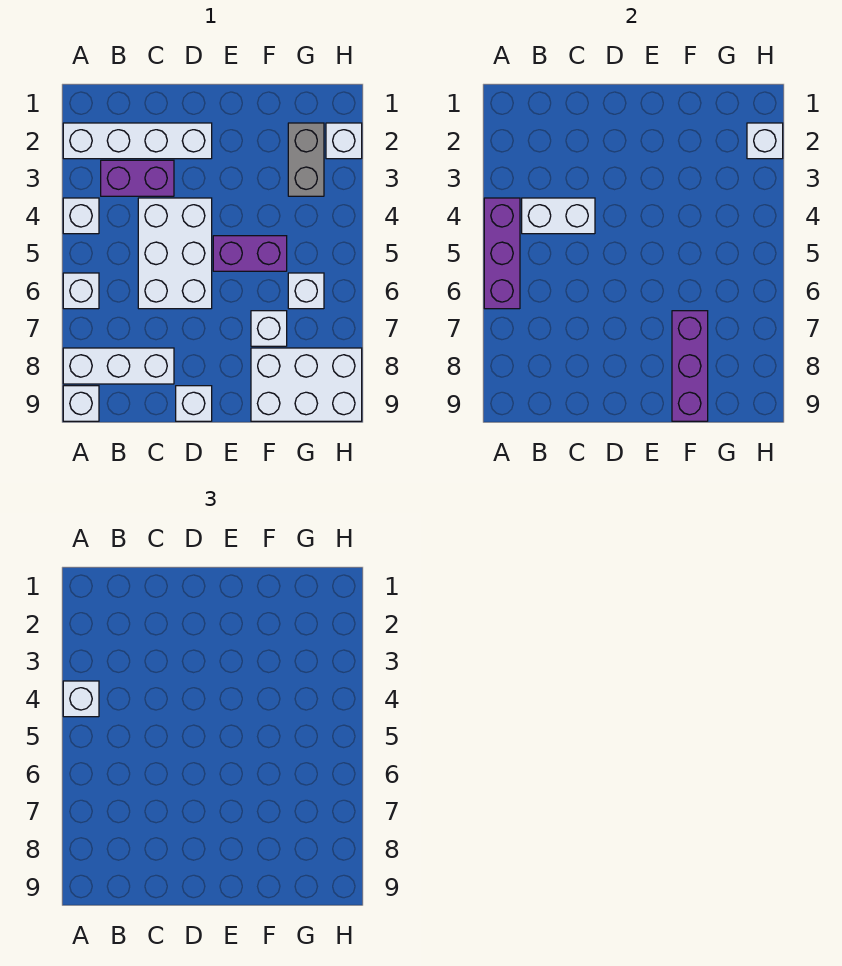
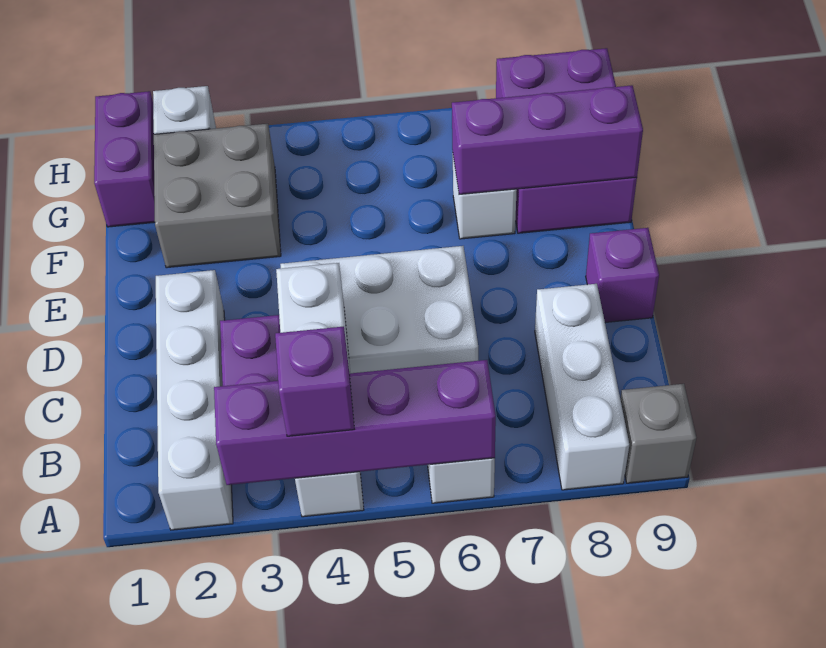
purple brick A4:A6 level 2 -> purple brick A3:A6 level 2
white brick A4 level 3 -> purple brick A4 level 3
white brick A9 level 1 -> grey brick A9 level 1
white brick D9 level 1 -> purple brick D9 level 1
purple brick E5:F5 level 1 -> purple brick G1:H1 level 1
white brick F8:H9 level 1 -> purple brick F8:H9 level 1
grey brick G2:G3 level 1 -> grey brick F2:G3 level 1
white brick G6 level 1 -> none
white brick H2 level 2 -> none

